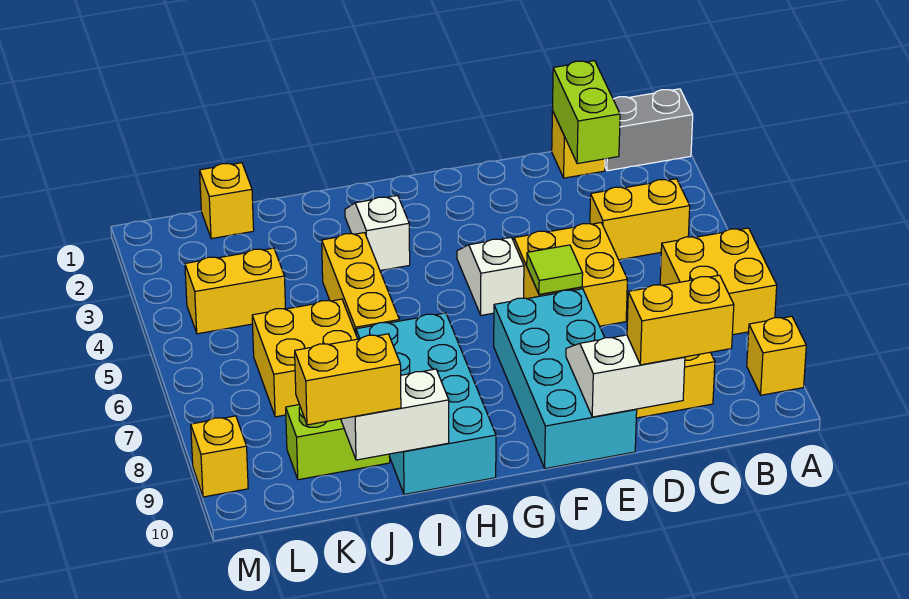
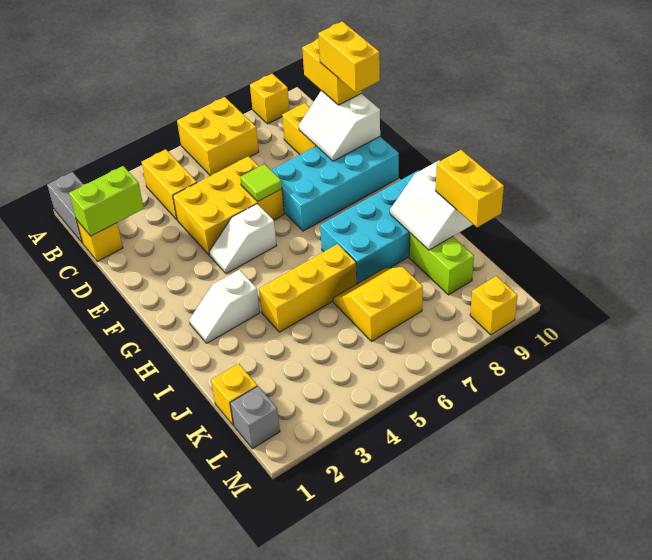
yellow brick D5:E6 level 1 -> yellow brick D4:E6 level 1
yellow brick J6:K7 level 1 -> yellow slope J6:K7 level 1 top K
yellow brick K4:L4 level 1 -> yellow brick D10:E10 level 4
none -> grey brick L1 level 1

